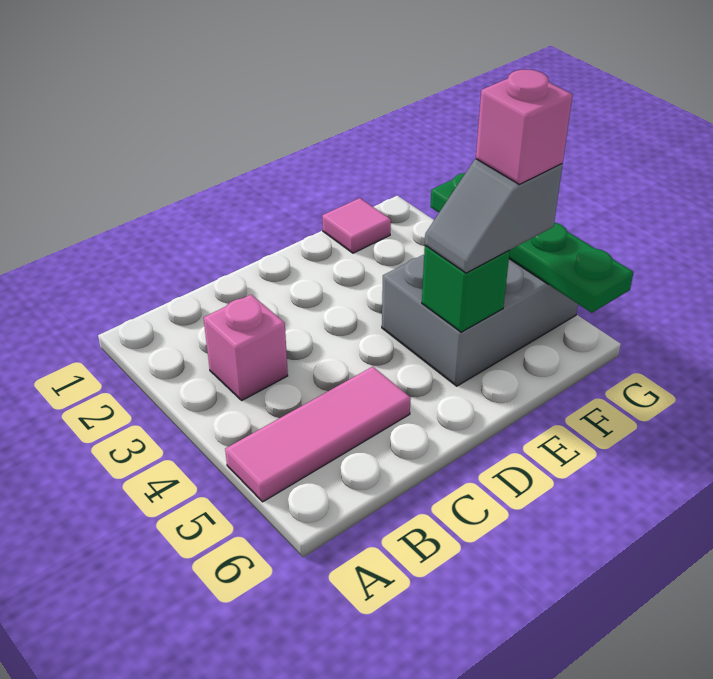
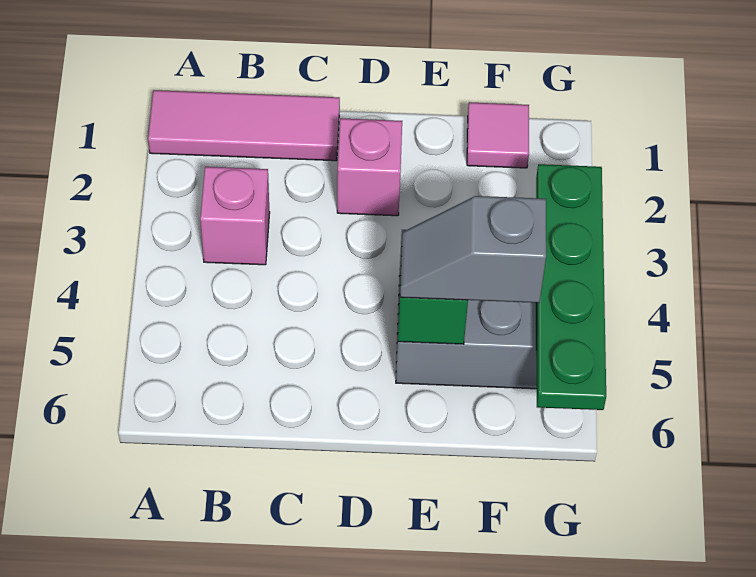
pink tile A5:C5 level 1 -> pink tile A1:C1 level 1
pink brick F5 level 4 -> pink brick D2 level 1

